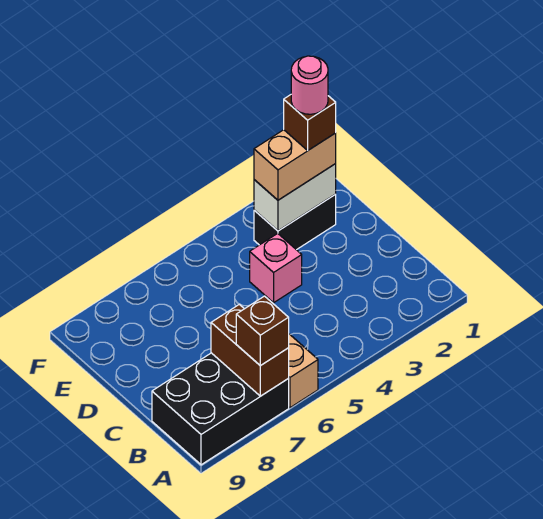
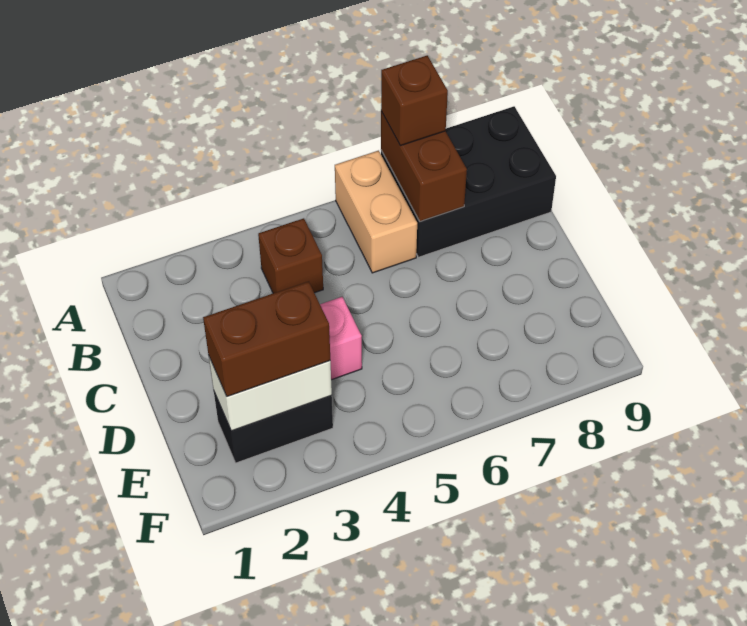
tan brick E2:E3 level 3 -> brown brick E2:E3 level 3
brown brick E2 level 4 -> brown brick B4 level 1
pink round brick E2 level 5 -> none

